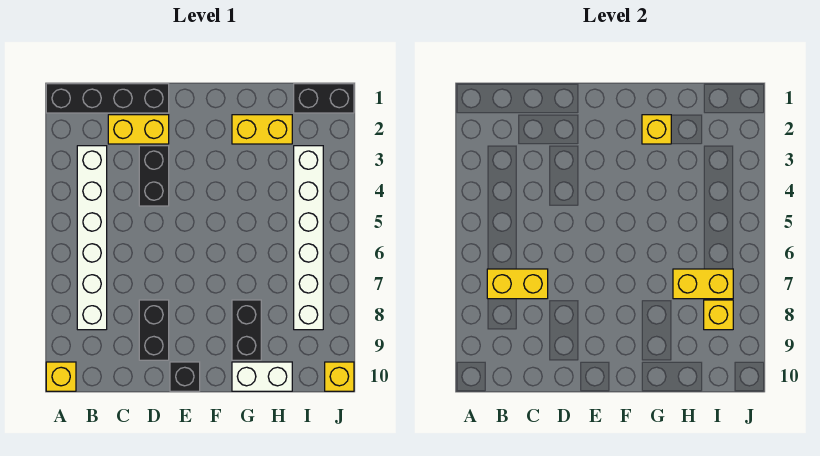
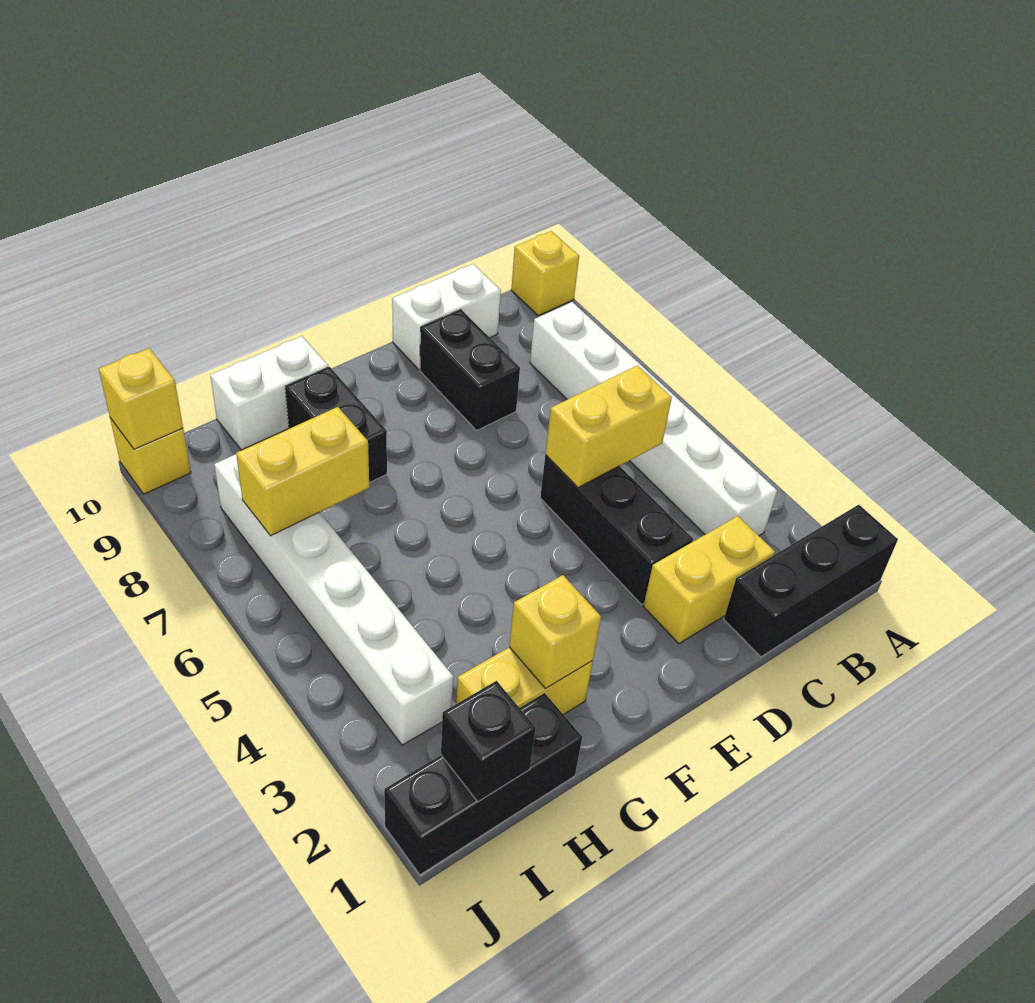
black brick A1:D1 level 1 -> black brick A1:C1 level 1
yellow brick B7:C7 level 2 -> yellow brick C5:D5 level 2
none -> white brick C10:D10 level 1
black brick D3:D4 level 1 -> black brick D3:D5 level 1
black brick E10 level 1 -> black brick I1 level 2
black brick I1:J1 level 1 -> black brick H1:J1 level 1
yellow brick I8 level 2 -> yellow brick J10 level 2

